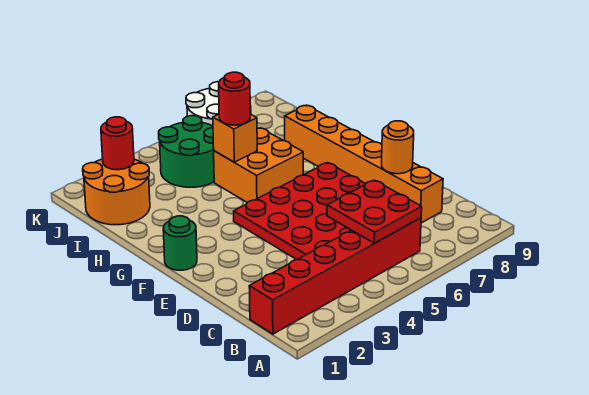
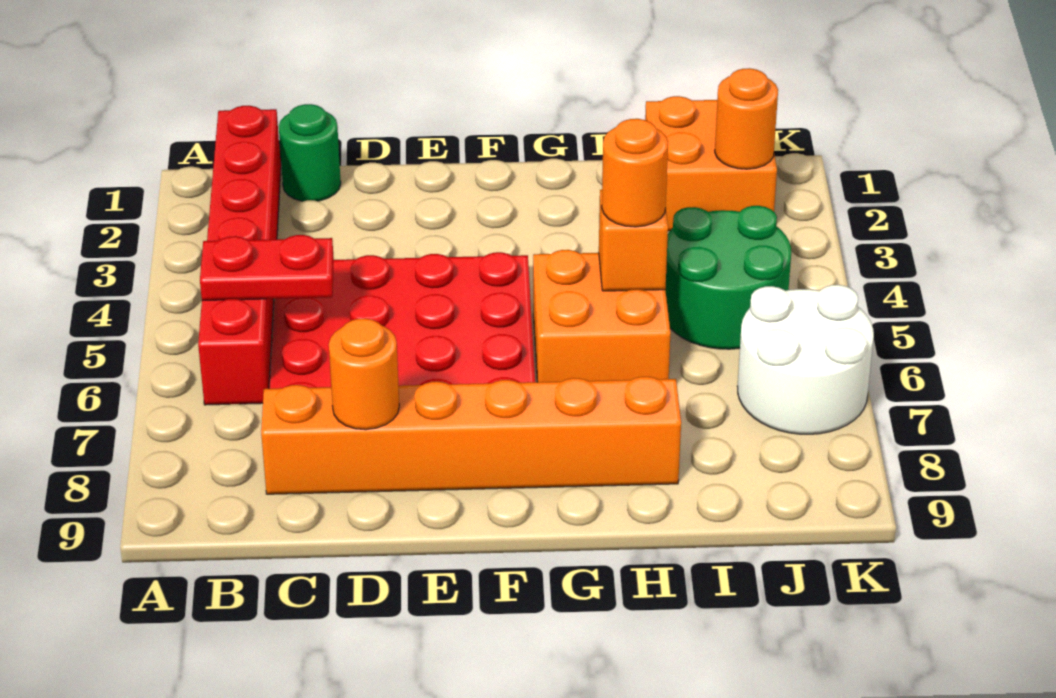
red plate B5:C6 level 2 -> red plate B5:C5 level 2
green round brick F1 level 1 -> green round brick C1 level 1
red round brick H5 level 3 -> orange round brick H5 level 3
orange round brick I1:J2 level 1 -> orange brick I1:J2 level 1
red round brick J2 level 2 -> orange round brick J2 level 2

